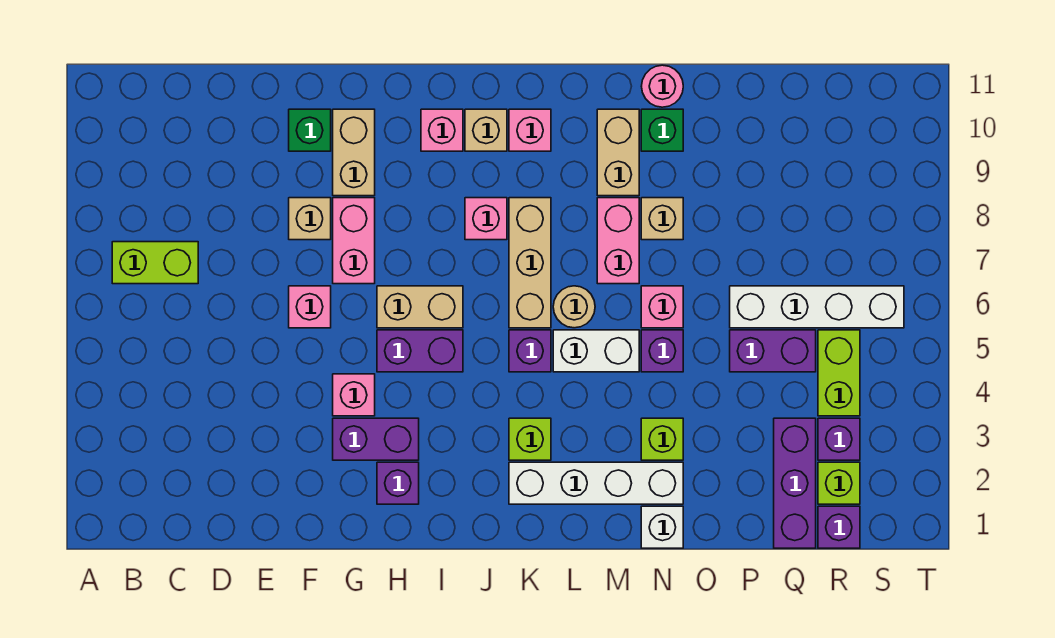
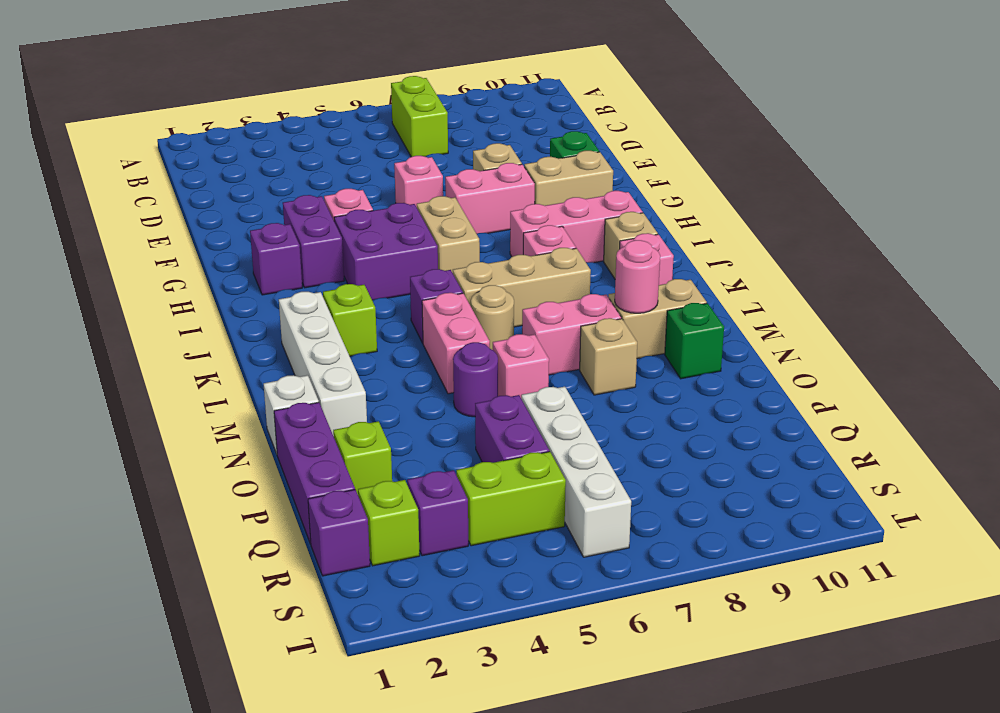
purple brick H5:I5 level 1 -> purple brick H4:I5 level 1
pink brick I10 level 1 -> pink brick I8:I10 level 1
white brick L5:M5 level 1 -> pink brick L5:M5 level 1
lime brick N3 level 1 -> lime brick P2 level 1
purple brick N5 level 1 -> purple round brick N5 level 1
pink round brick N11 level 1 -> pink round brick M9 level 2
purple brick Q1:Q3 level 1 -> purple brick O1:Q1 level 1

